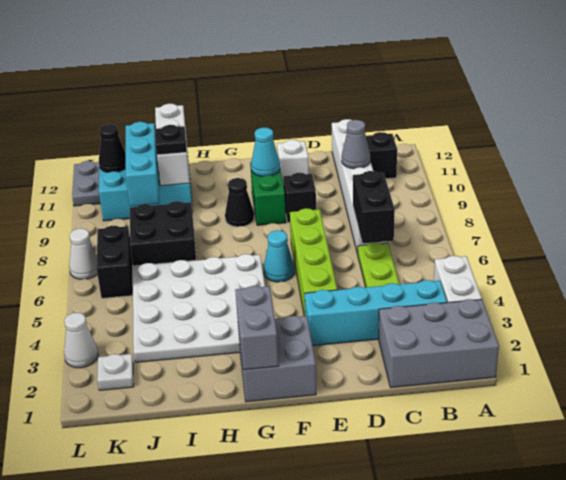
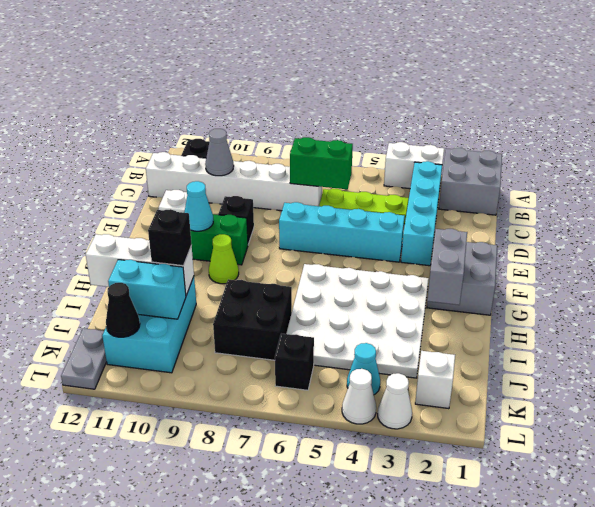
grey brick A1:C2 level 1 -> grey brick A1:B2 level 1
black brick C6:C7 level 2 -> green brick C6:C7 level 2
lime brick E4:E7 level 1 -> cyan brick E4:E7 level 1
cyan cone F6 level 1 -> cyan cone K4 level 1
grey brick G1:G2 level 2 -> grey brick G2:H2 level 2
black cone G9 level 1 -> lime cone G9 level 1
black plate I10 level 3 -> black brick I10 level 3
cyan brick J9:J11 level 2 -> cyan brick J10:J11 level 2
white plate K2 level 1 -> white brick K2 level 1
black brick K6:K7 level 1 -> black brick K6 level 1
white cone L7 level 1 -> white cone L4 level 1
grey plate L11:L12 level 1 -> grey plate K12:L12 level 1

